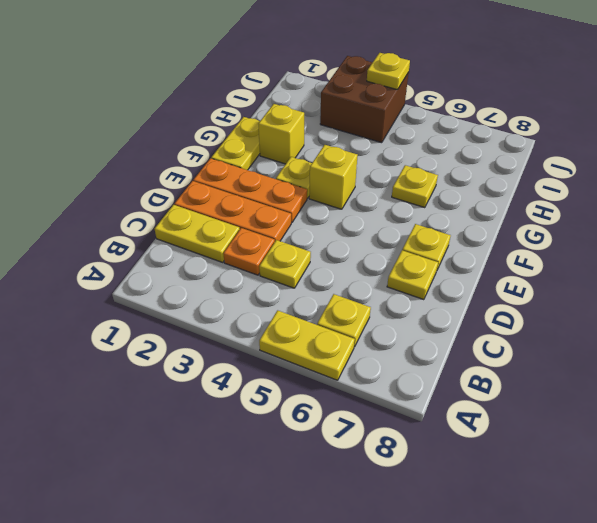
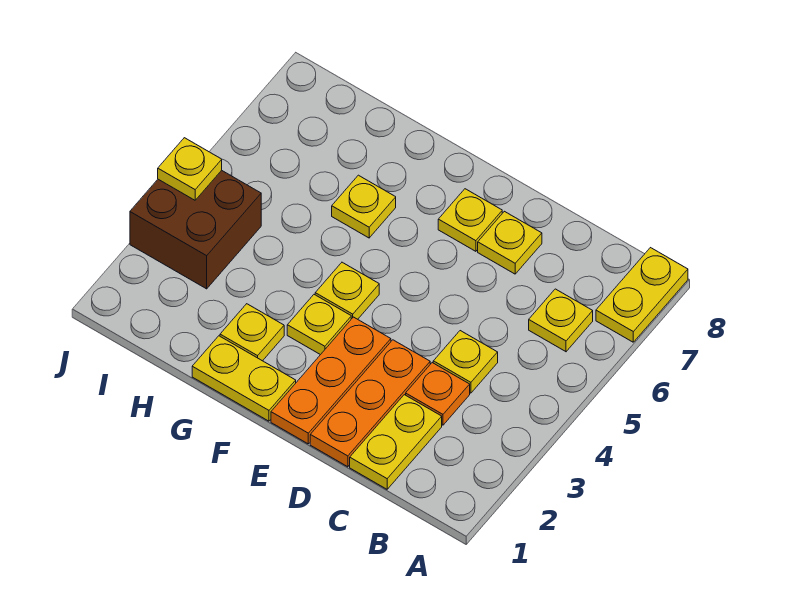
yellow plate A5:A6 level 1 -> yellow plate A7:A8 level 1
yellow brick F4 level 1 -> yellow plate F4 level 1
yellow brick G2 level 1 -> yellow plate G2 level 1

